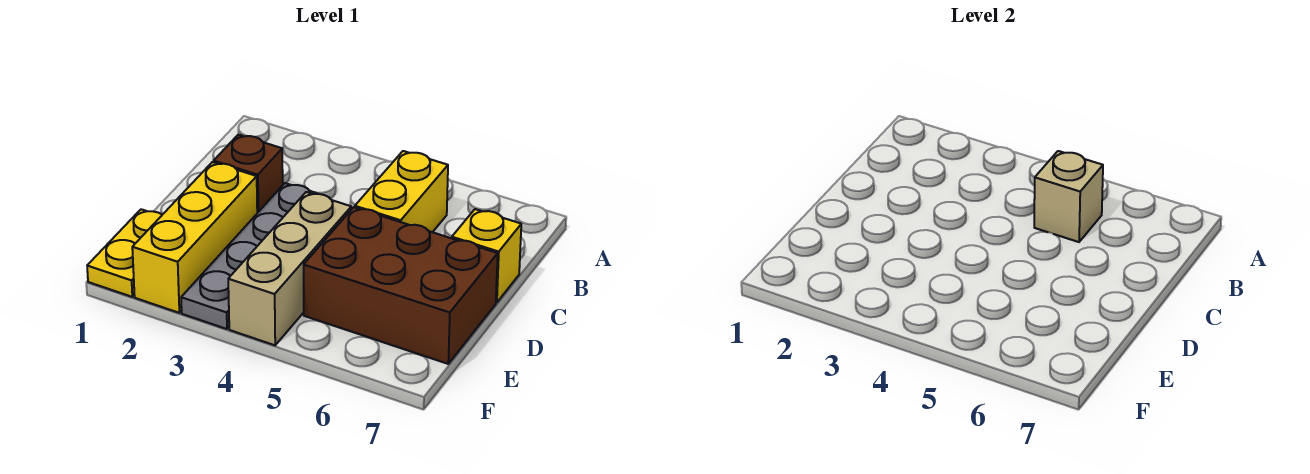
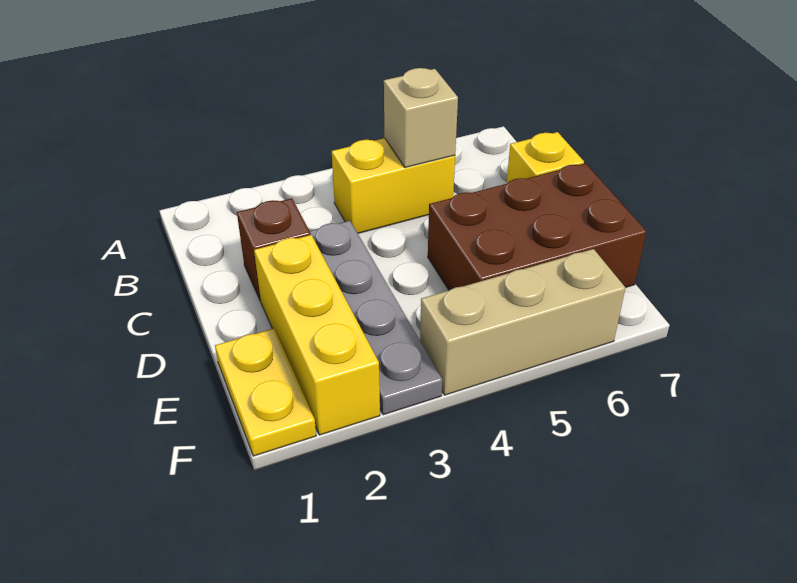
yellow brick B5:C5 level 1 -> yellow brick B4:B5 level 1
tan brick D4:F4 level 1 -> tan brick F4:F6 level 1

